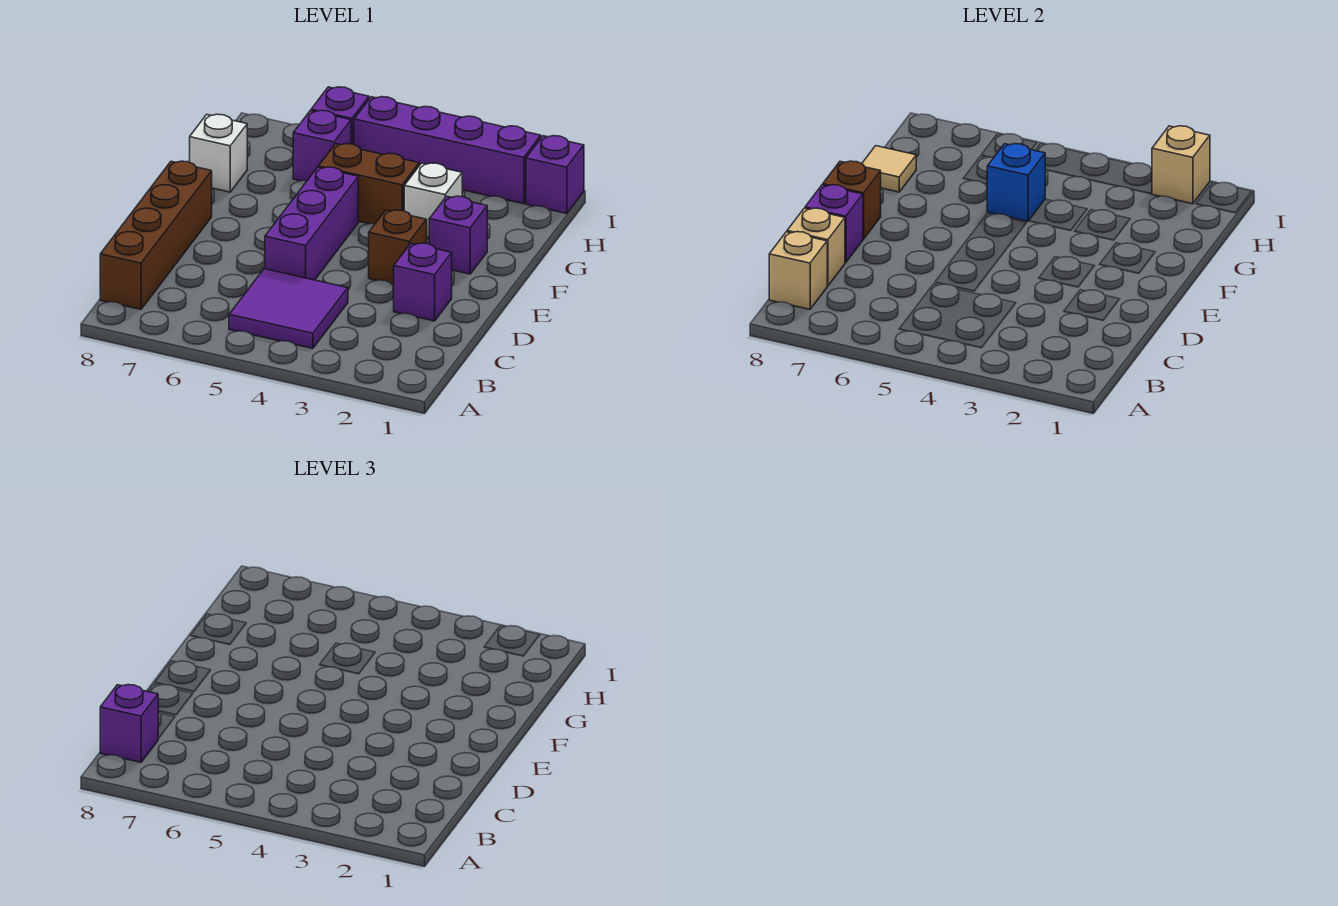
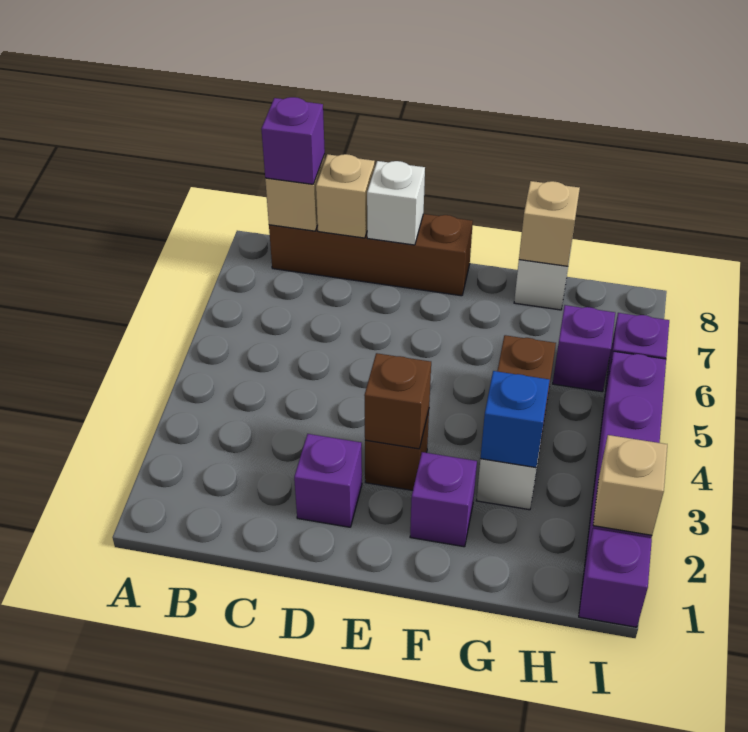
purple tile B4:C5 level 1 -> none
purple brick D5:F5 level 1 -> none
purple brick D8 level 2 -> white brick D8 level 2
brown brick E8 level 2 -> brown brick E3 level 2
blue brick G5 level 2 -> blue brick G3 level 2
tan tile G8 level 2 -> tan brick G8 level 2

